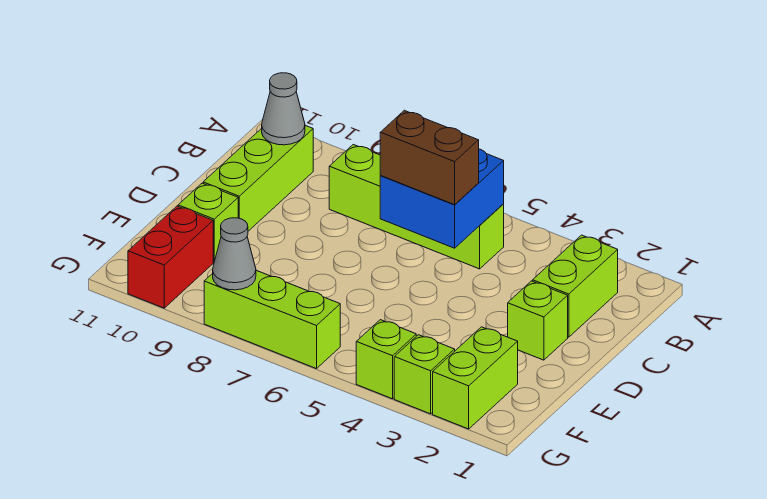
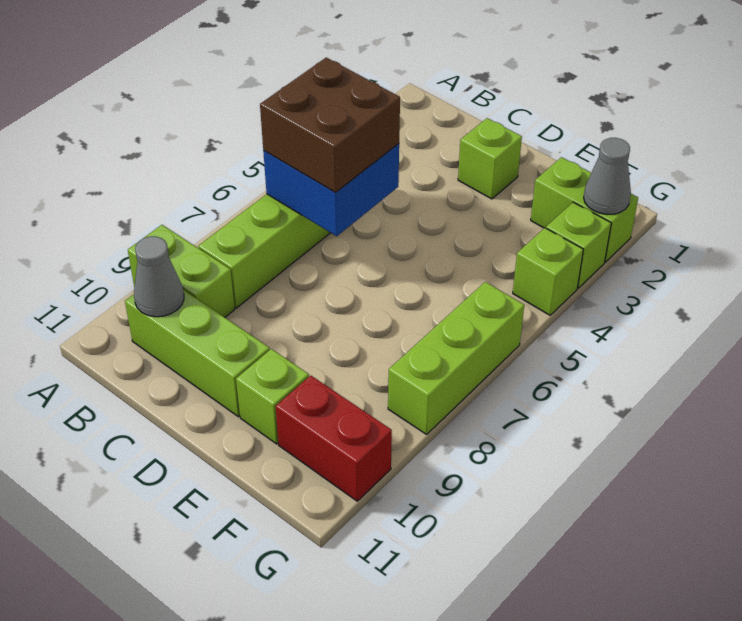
lime brick B2:C2 level 1 -> lime brick A9:B9 level 1
brown brick C5:C6 level 3 -> brown brick B5:C6 level 3
grey cone G8 level 2 -> grey cone G2 level 2

